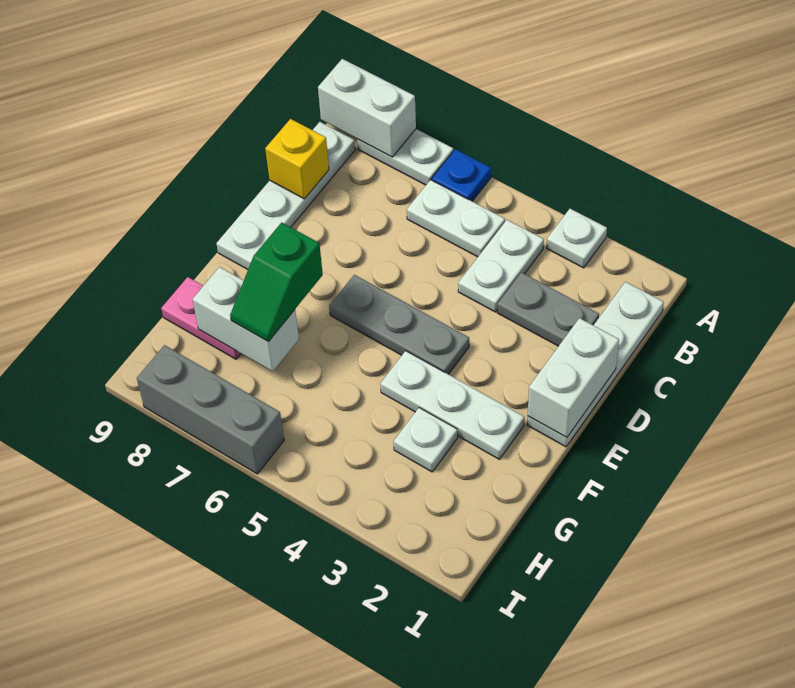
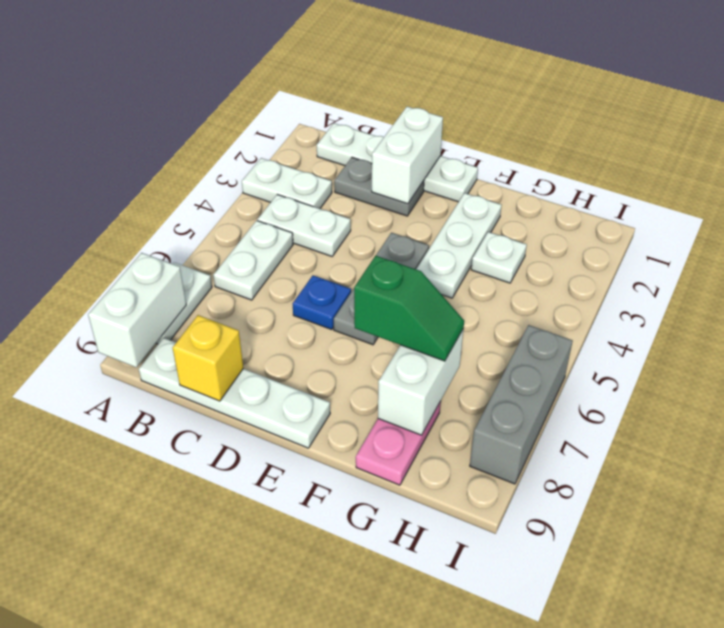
white plate A3 level 1 -> white plate A3:B3 level 1
blue plate A6 level 1 -> blue plate D6 level 1
grey plate C2:C3 level 1 -> grey plate C2:D2 level 1
white brick D1:E1 level 2 -> white brick D1:D2 level 2

